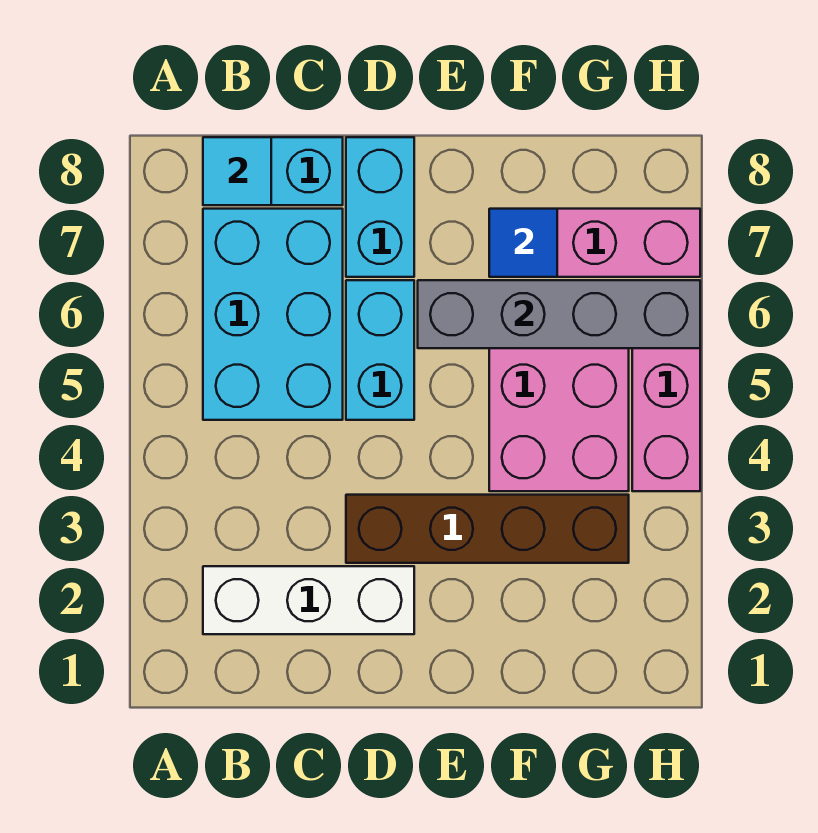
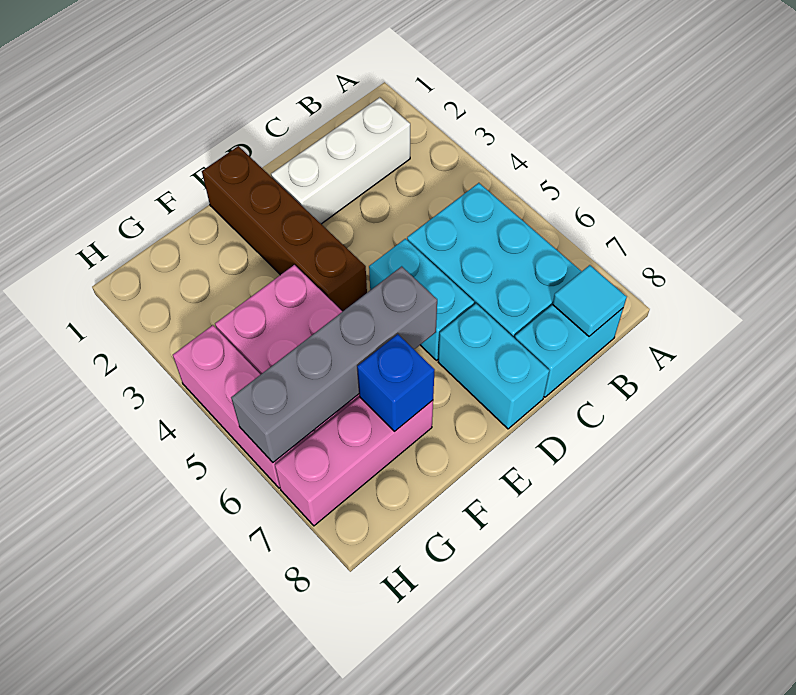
brown brick D3:G3 level 1 -> brown brick E1:E4 level 1
blue tile F7 level 2 -> blue brick F7 level 2

